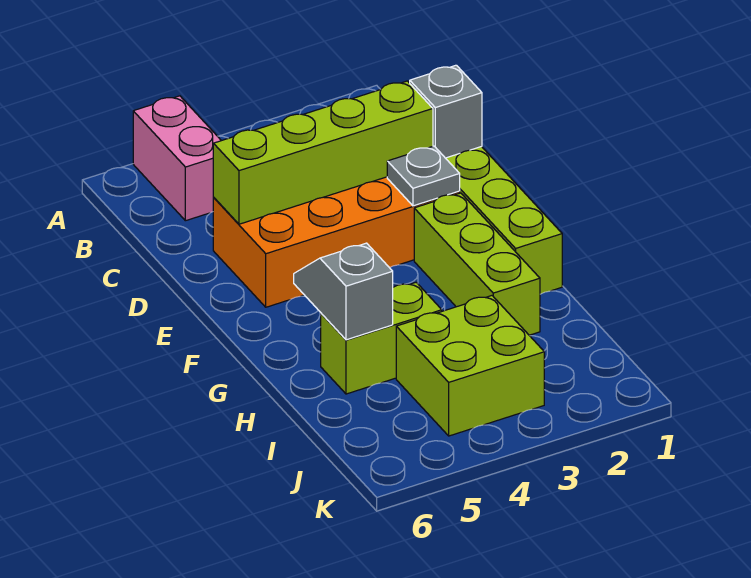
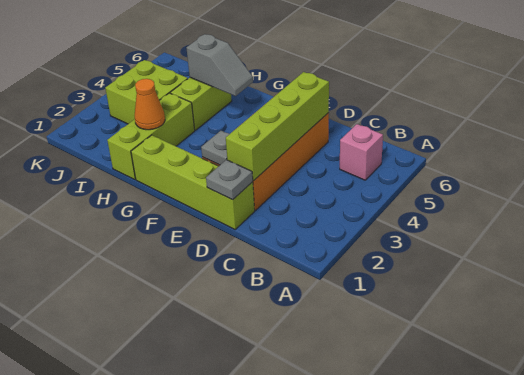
pink brick A5:B5 level 1 -> pink brick B5 level 1
grey brick D1 level 2 -> grey plate D1 level 2
lime brick F2:H2 level 1 -> lime brick H1:H3 level 1
none -> orange cone H2 level 2

